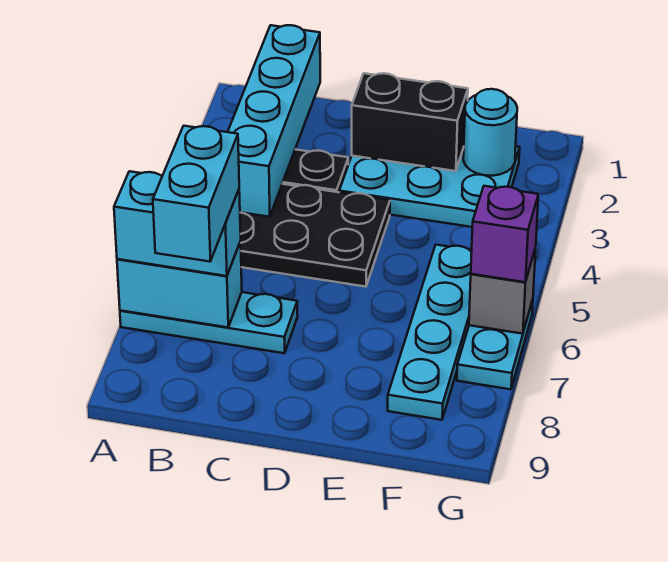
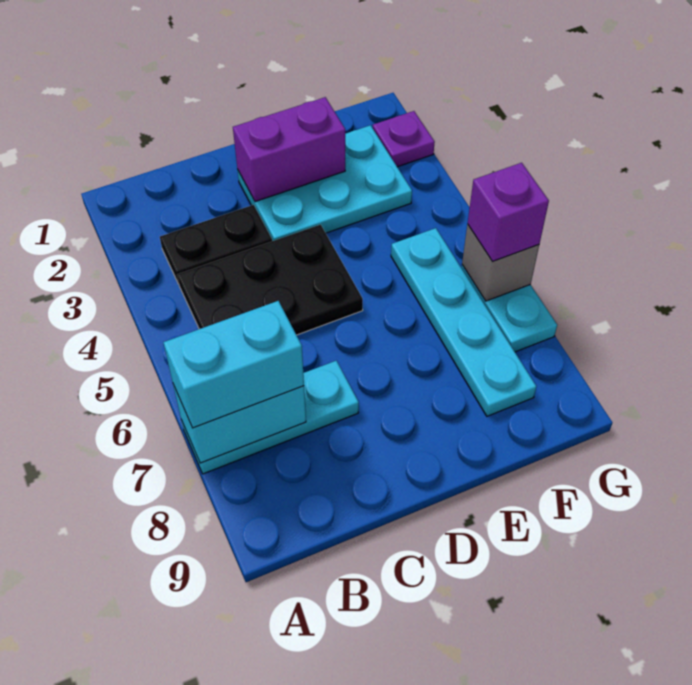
cyan brick B1:B4 level 2 -> none
cyan brick B7:B8 level 4 -> none
black brick D2:E2 level 2 -> purple brick D2:E2 level 2
cyan round brick F2 level 2 -> none
none -> purple plate G2 level 1

